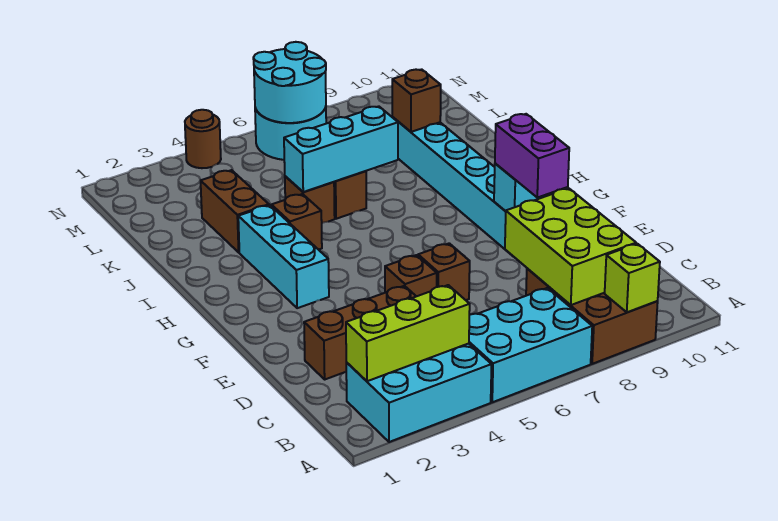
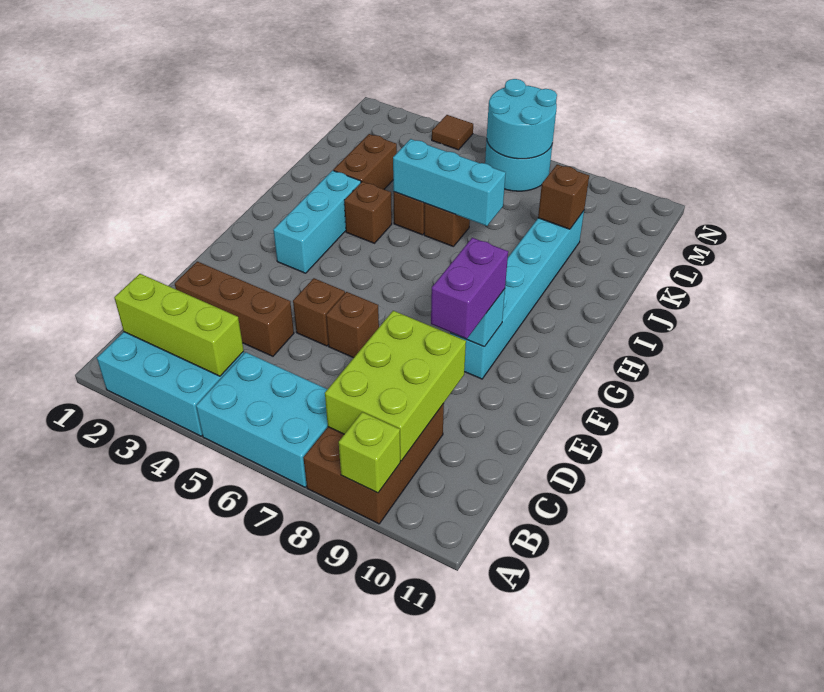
brown round brick N4 level 1 -> brown tile N4 level 1

